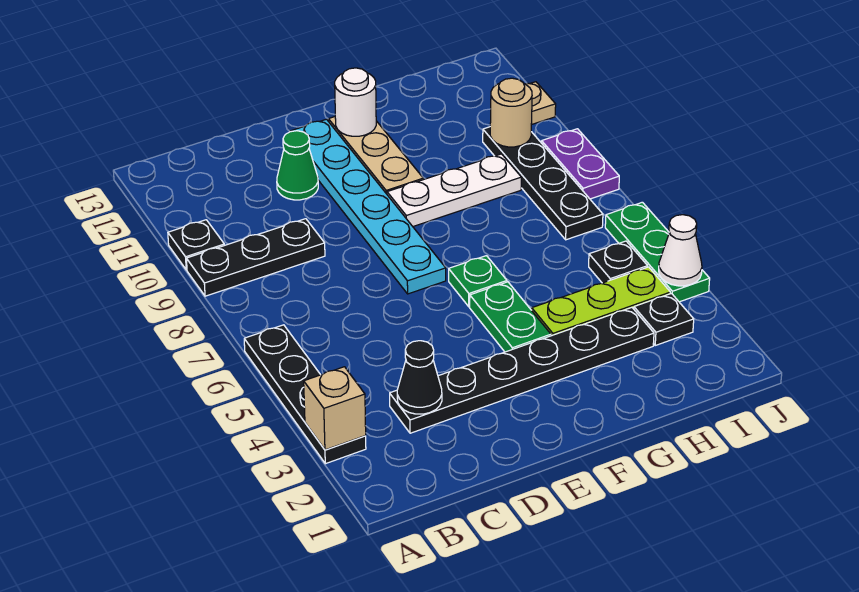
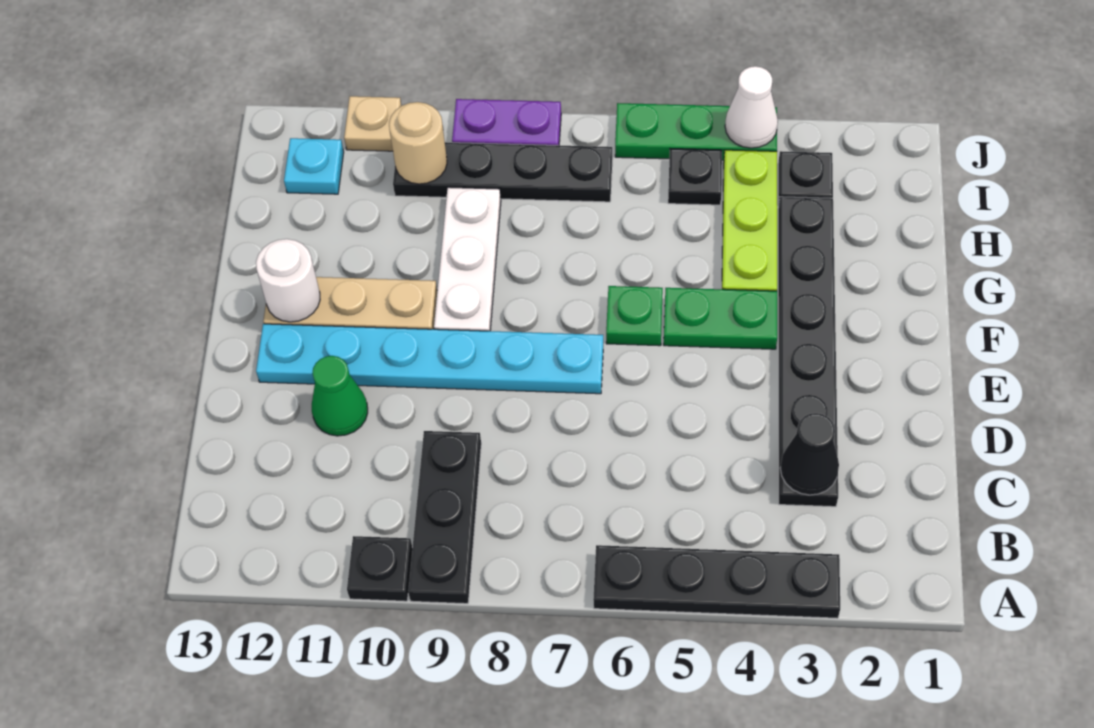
tan brick A3 level 2 -> none
none -> cyan plate I12 level 1

